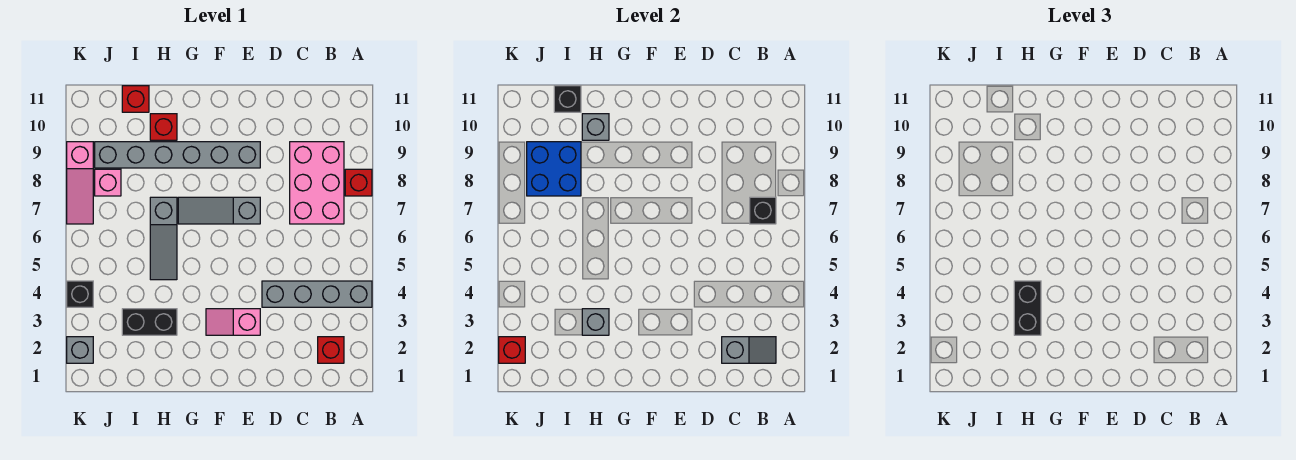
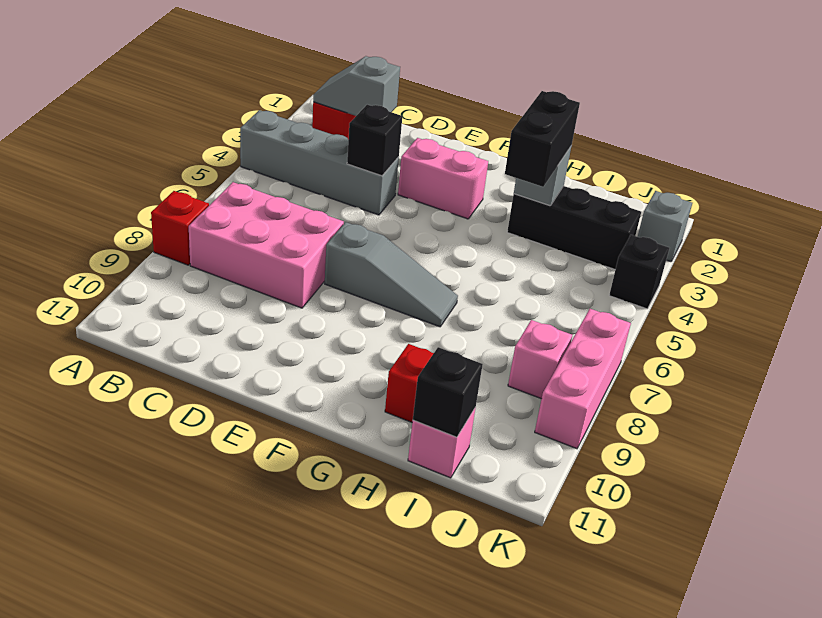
pink brick B7:C9 level 1 -> pink brick B7:D8 level 1
black brick B7 level 2 -> black brick D4 level 2
pink slope E3:F3 level 1 top E -> pink brick E3:F3 level 1
grey brick E9:J9 level 1 -> none
black brick H3:I3 level 1 -> black brick H3:J3 level 1
grey slope H5:H7 level 1 top 7 -> none
grey brick H10 level 2 -> none
blue brick I8:J9 level 2 -> none
red brick I11 level 1 -> pink brick I11 level 1
red brick K2 level 2 -> none
pink slope K7:K9 level 1 top 9 -> pink brick K7:K9 level 1

